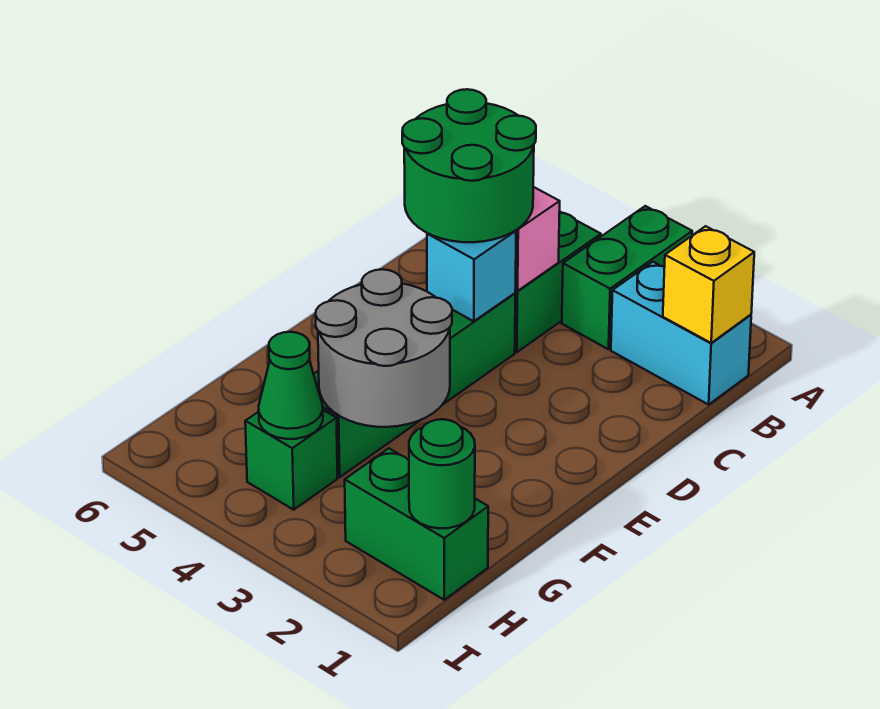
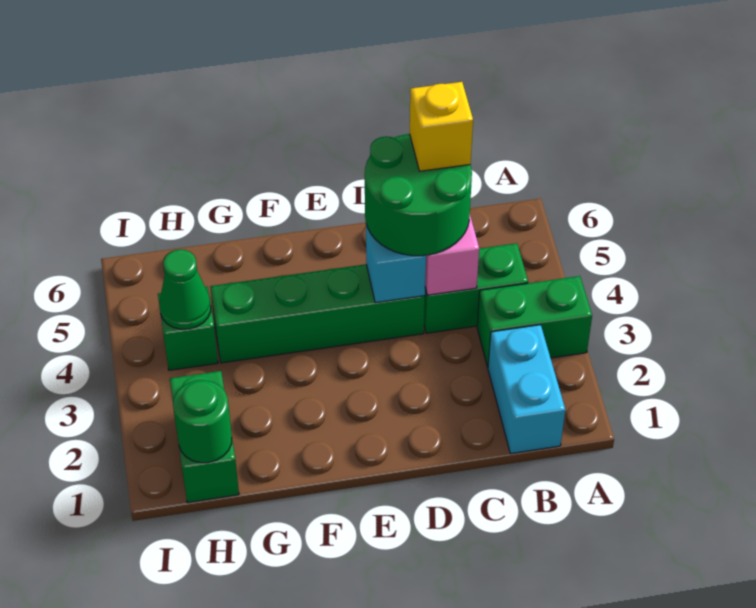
yellow brick B1 level 2 -> yellow brick C5 level 4
grey round brick F3:G4 level 2 -> none

